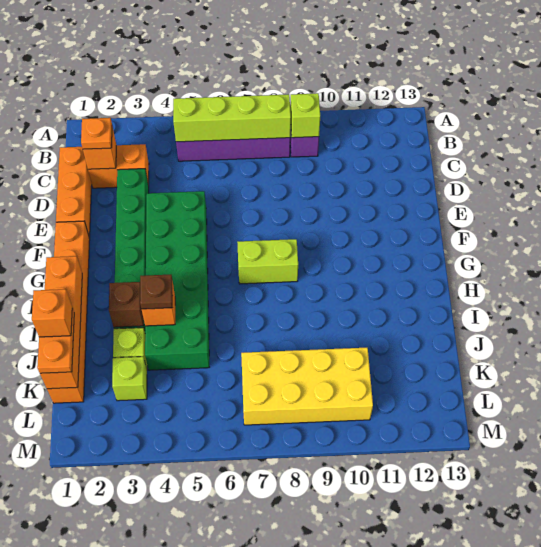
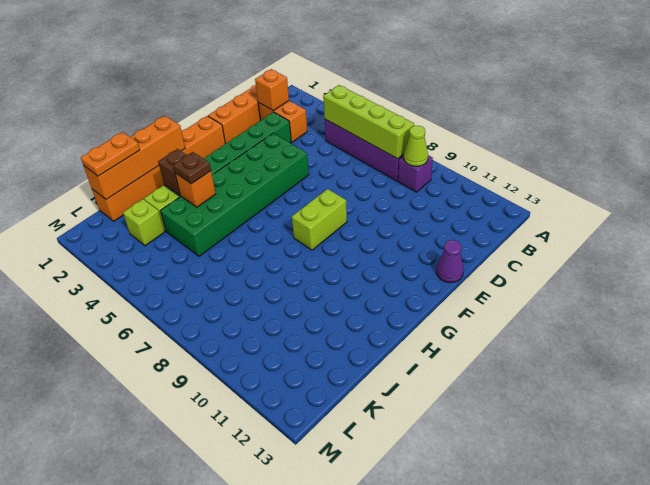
lime brick B9 level 2 -> lime cone B9 level 2
orange plate C2 level 3 -> none
none -> purple cone E13 level 1
lime brick G7:G8 level 1 -> lime brick F8:G8 level 1
orange brick J1 level 4 -> none
yellow brick K7:L10 level 1 -> none

